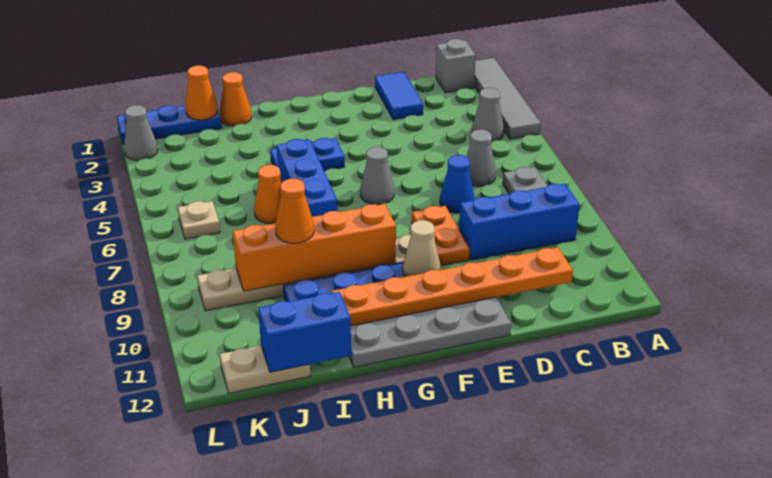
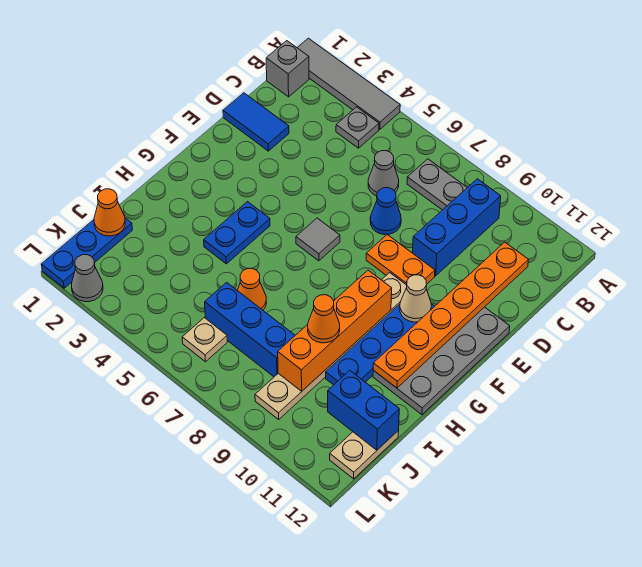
grey cone B4 level 1 -> grey plate B4 level 1
grey cone F6 level 1 -> grey tile F6 level 1
blue brick H5:H7 level 1 -> blue brick J6:J8 level 1
orange cone I1 level 1 -> none
blue brick I12:J12 level 2 -> blue brick J11:J12 level 2

